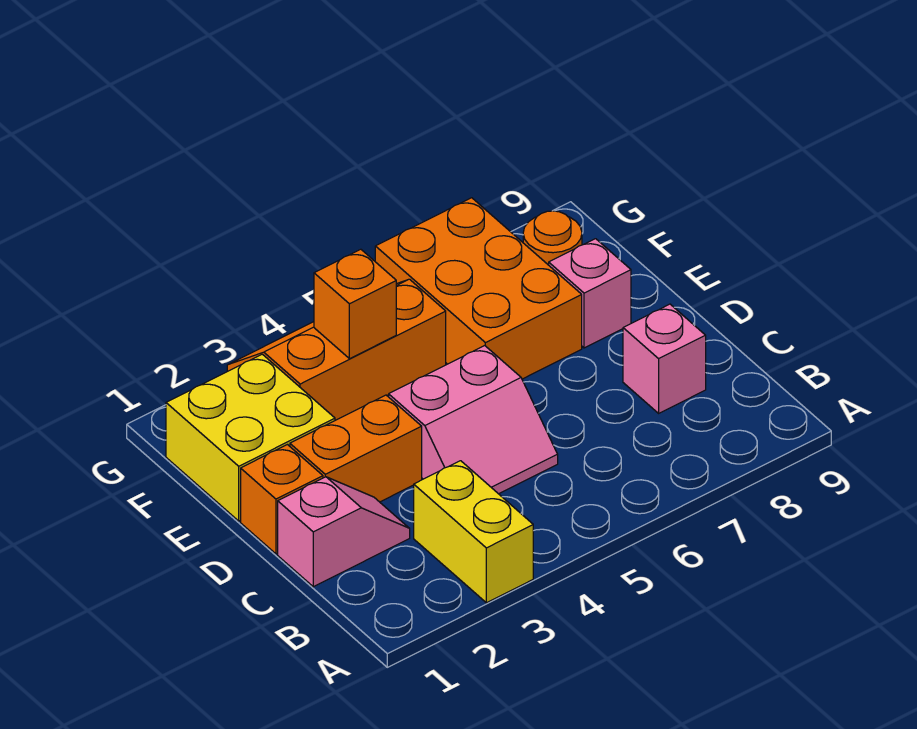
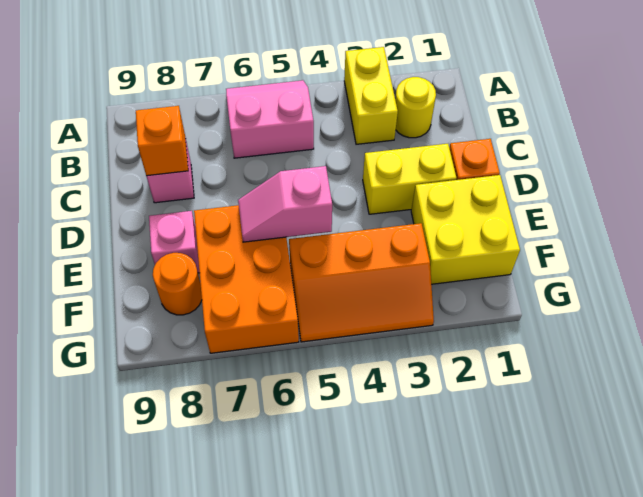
none -> yellow round brick B2 level 1
pink slope C1:C2 level 1 top 1 -> pink slope E5:E6 level 2 top 5
pink slope C4:D5 level 1 top D -> pink slope A5:B6 level 1 top B
orange brick D2:D3 level 1 -> yellow brick D2:D3 level 1
orange brick F4 level 2 -> orange brick C8 level 2

